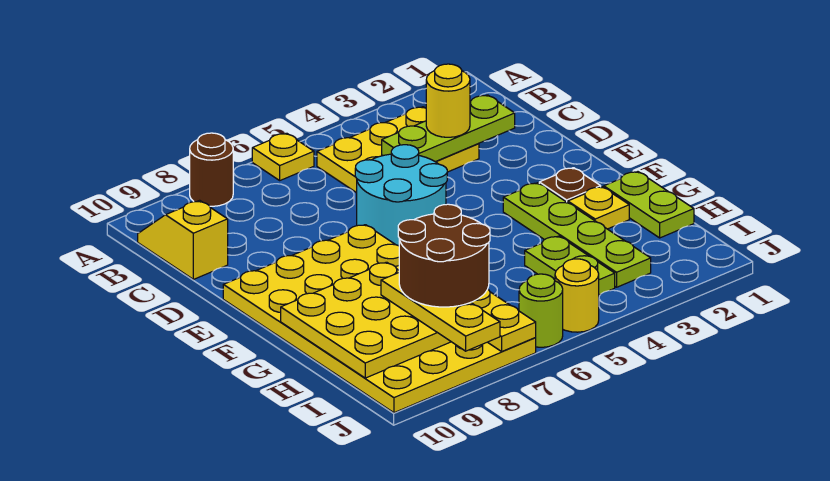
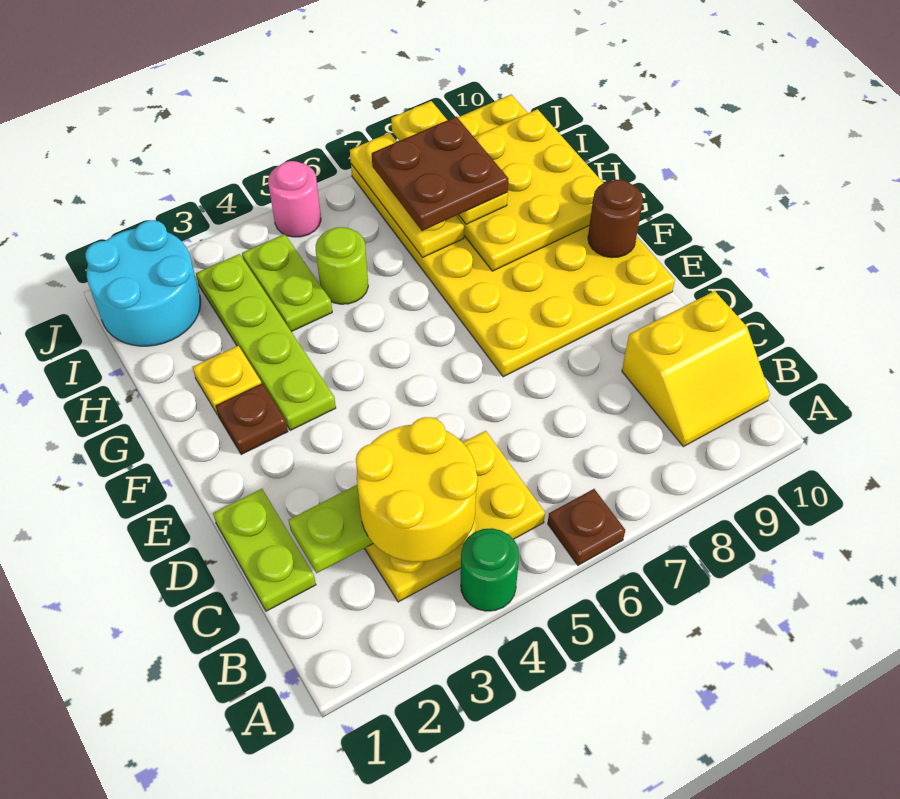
none -> green round brick A4 level 1
yellow plate A6 level 1 -> brown plate A6 level 1
brown round brick A8 level 1 -> brown round brick F10 level 2
yellow slope B10:C10 level 1 top C -> yellow slope B9:C10 level 1 top C
yellow round brick C3 level 3 -> yellow round brick B3:C4 level 3
cyan round brick D5:E6 level 1 -> cyan round brick I1:J2 level 1
lime plate G1:H1 level 1 -> lime plate C1:D1 level 1
brown round brick H7:I8 level 4 -> brown plate H7:I8 level 4
yellow round brick J5 level 1 -> pink round brick J5 level 1
lime round brick J6 level 1 -> lime round brick H5 level 1

